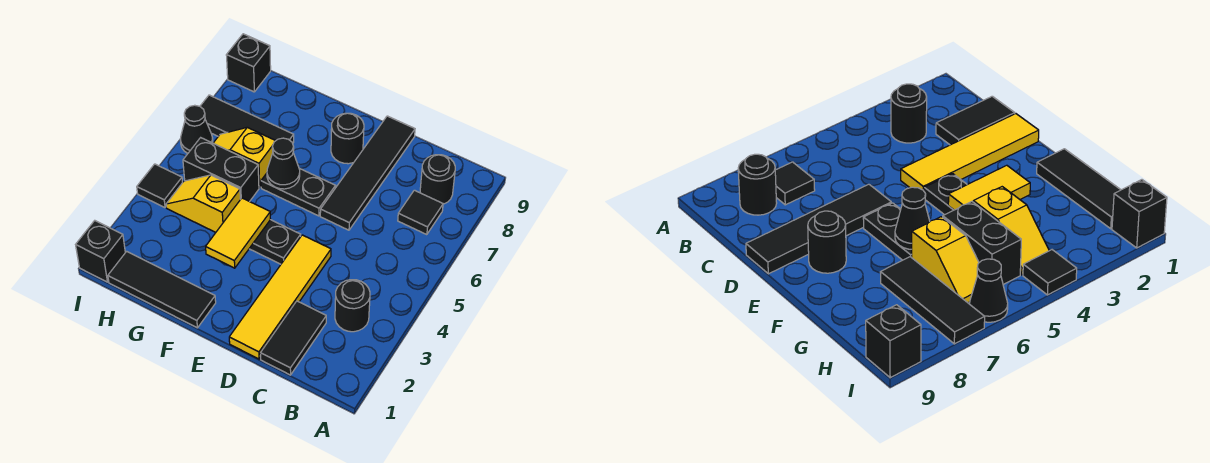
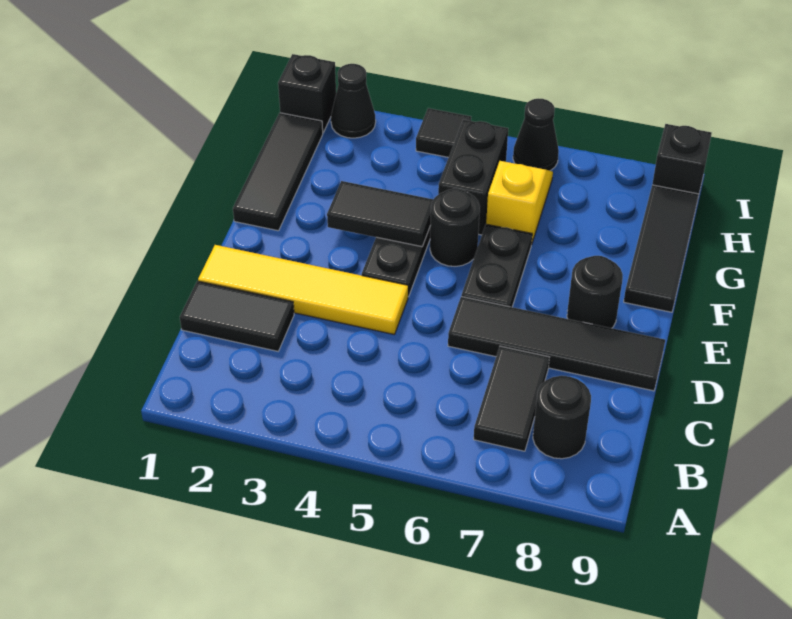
black round brick B3 level 1 -> black round brick F5 level 1
black tile B7 level 1 -> black tile B7:C7 level 1
yellow tile F3:F4 level 2 -> black tile F3:F4 level 2
black cone F6 level 2 -> black cone I2 level 1
yellow slope G4:H4 level 1 top G -> none
black tile G7:I7 level 1 -> black tile F9:H9 level 1

